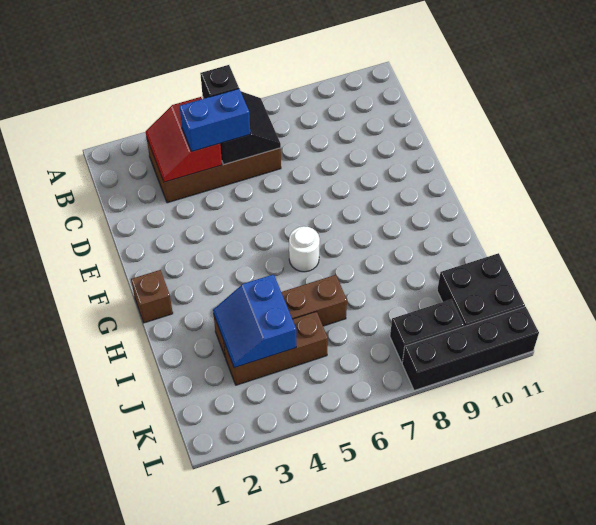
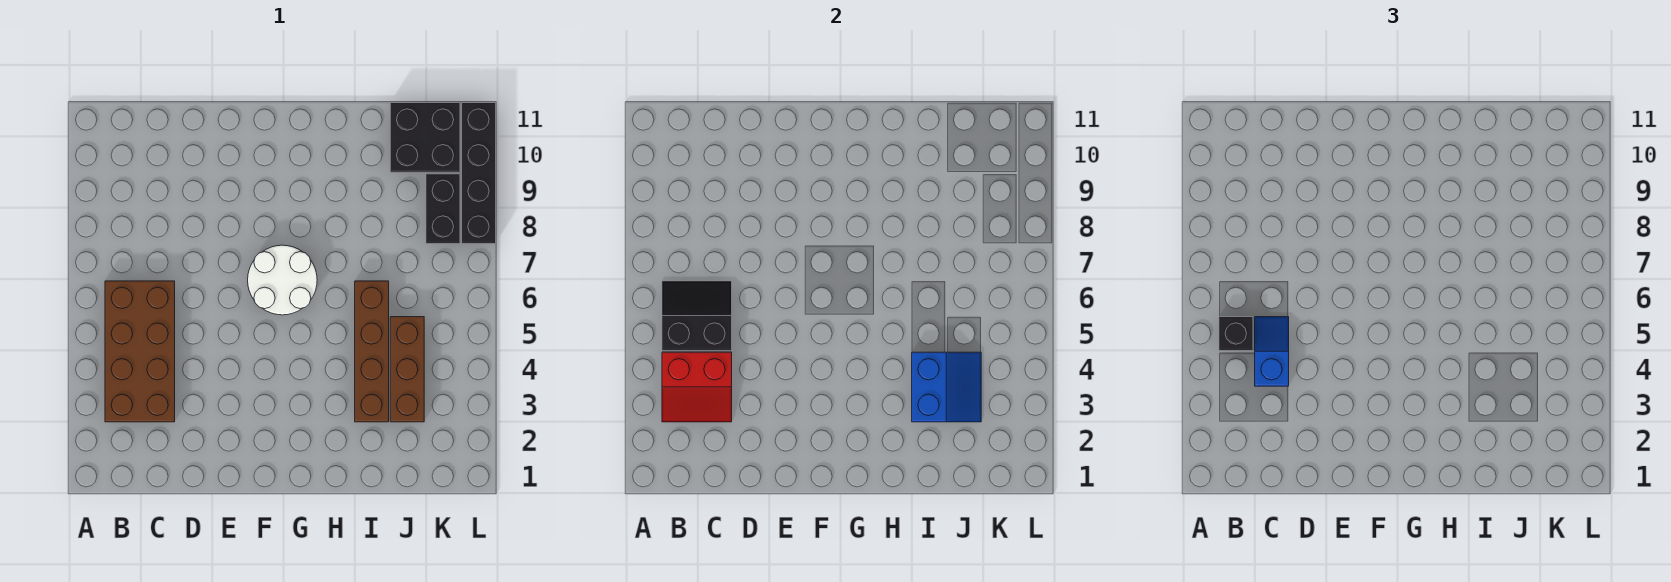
blue brick C4:C5 level 3 -> blue slope C4:C5 level 3 top 4
brown brick G1 level 1 -> none
white round brick G6 level 1 -> white round brick F6:G7 level 1
blue slope I3:J4 level 2 top 4 -> blue slope I3:J4 level 2 top I

